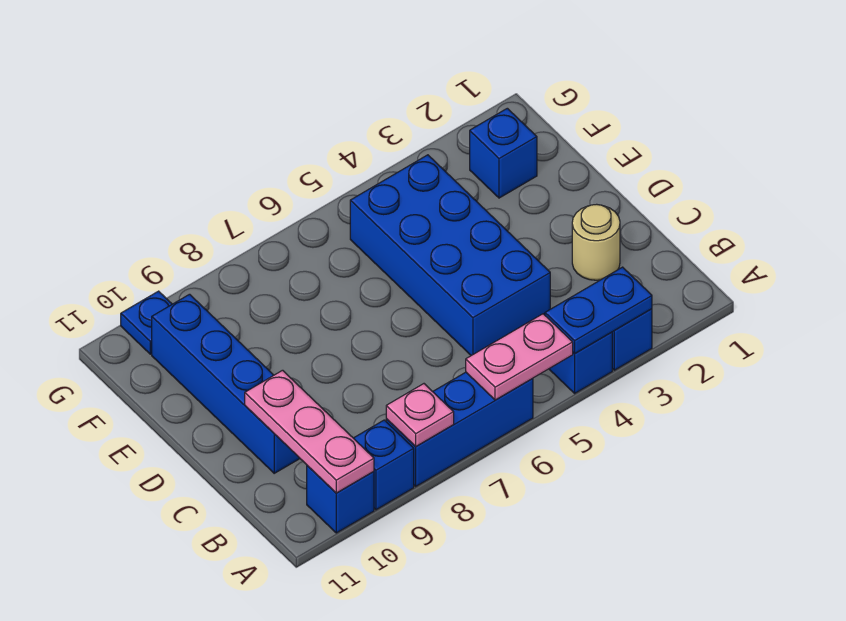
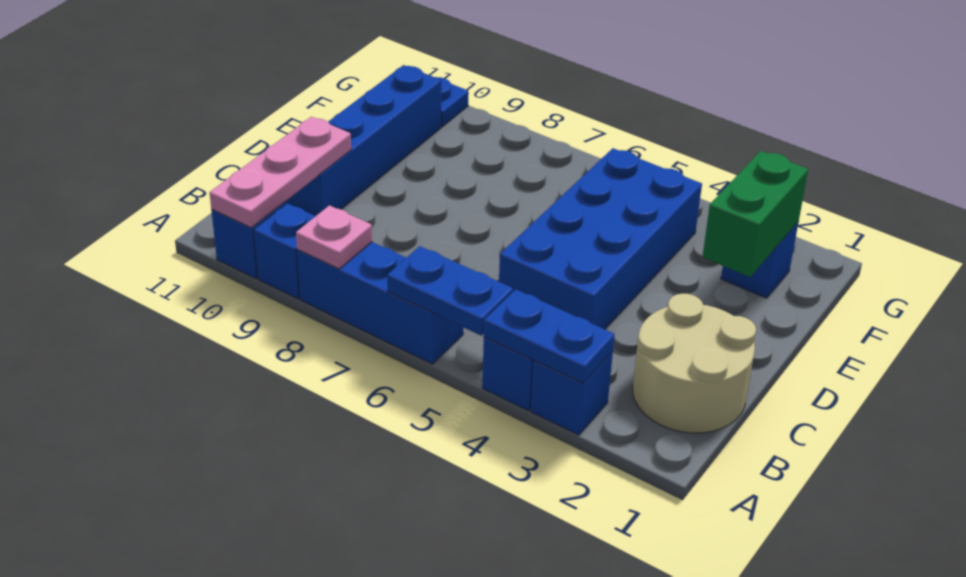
pink plate A5:A6 level 2 -> blue plate A5:A6 level 2
tan round brick C2 level 1 -> tan round brick B1:C2 level 1
none -> green brick E2:F2 level 2

